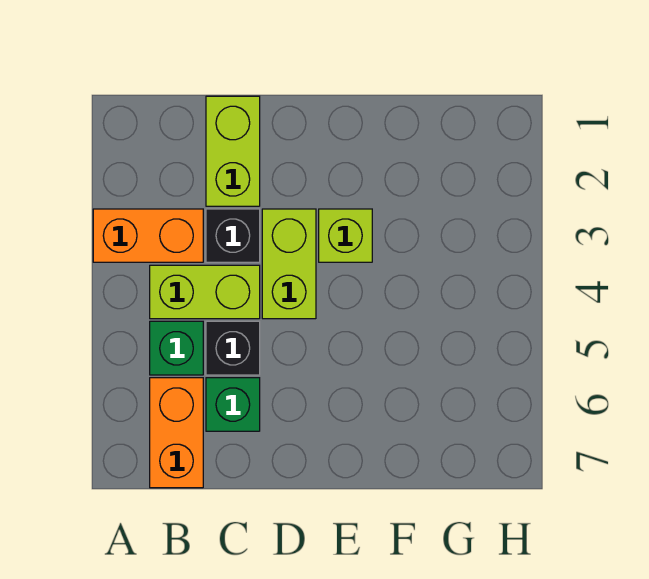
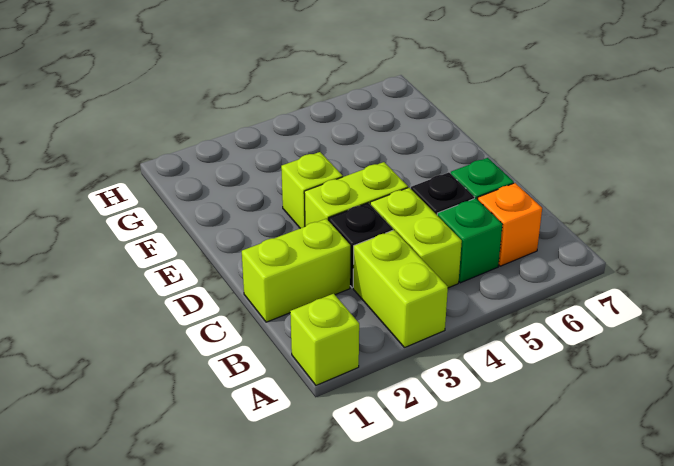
none -> lime brick A1 level 1
orange brick A3:B3 level 1 -> lime brick A3:B3 level 1
orange brick B6:B7 level 1 -> orange brick B6 level 1

